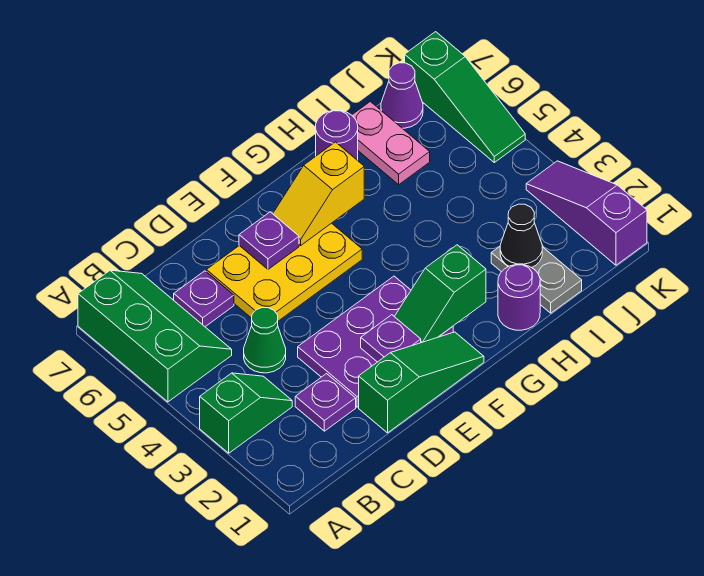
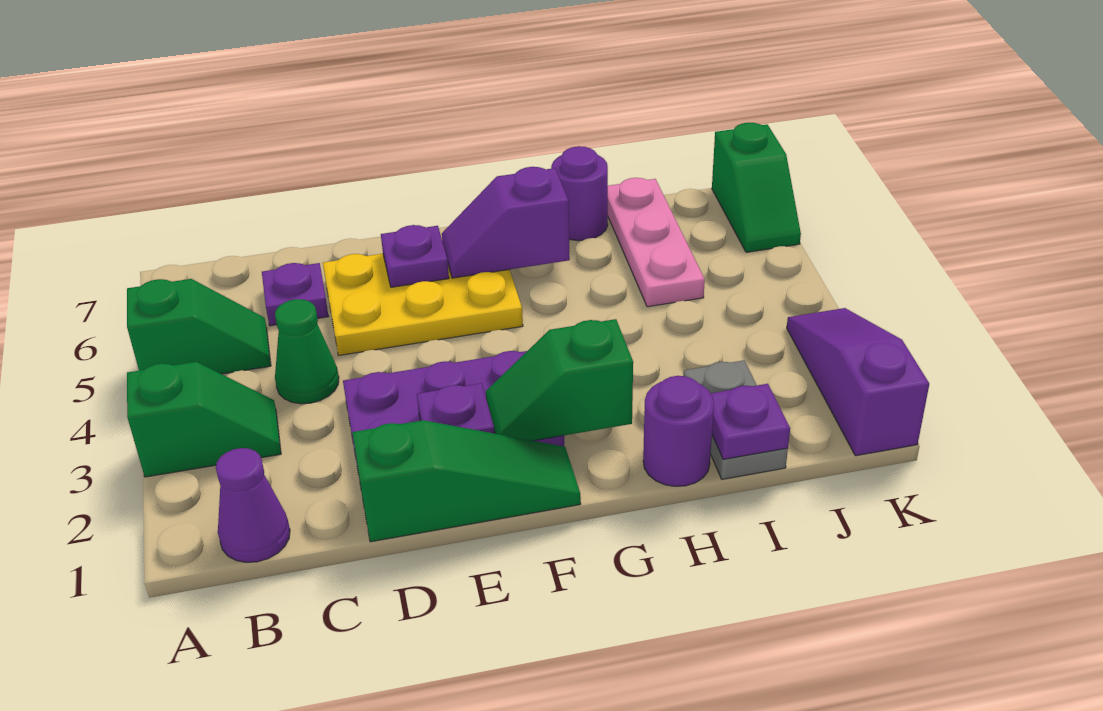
green slope A5:B7 level 1 top A -> green slope A5:B5 level 1 top A
purple plate C2 level 1 -> purple plate I1 level 2
yellow slope F6:G6 level 2 top G -> purple slope F6:G6 level 2 top G
black cone I2 level 2 -> none
pink plate I6:I7 level 1 -> pink plate I5:I7 level 1
purple cone J7 level 1 -> purple cone B1 level 1
green slope K5:K7 level 1 top 7 -> green slope K6:K7 level 1 top 7

